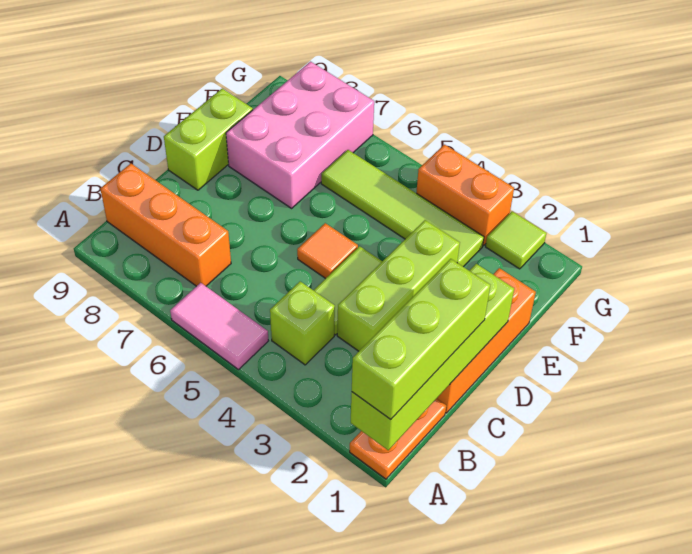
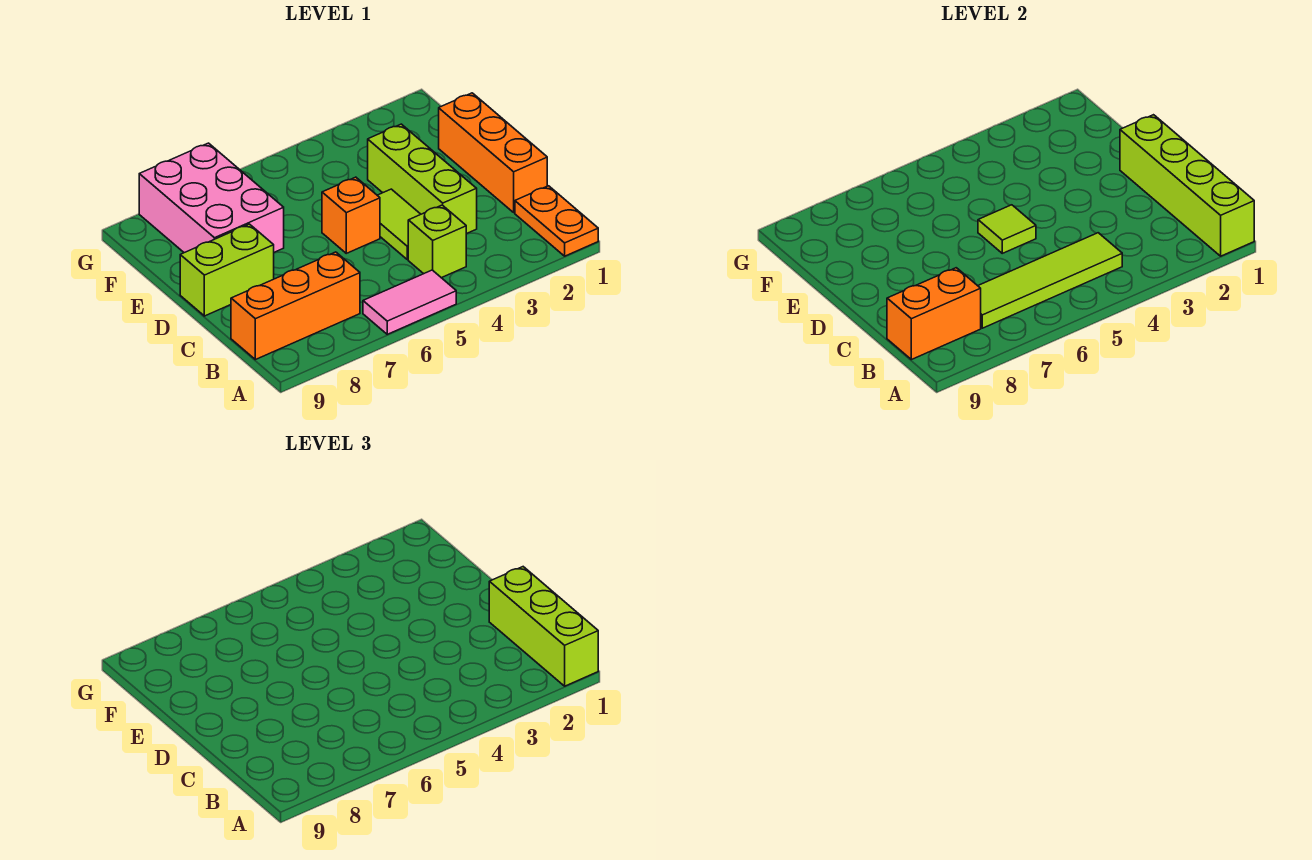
orange tile D5 level 1 -> orange brick D5 level 1
lime brick D9:E9 level 1 -> lime brick D8:D9 level 1
lime tile F3:F6 level 1 -> lime tile B4:B7 level 2
lime tile G2 level 1 -> lime tile D5 level 2
orange brick G3:G4 level 1 -> orange brick B8:B9 level 2

